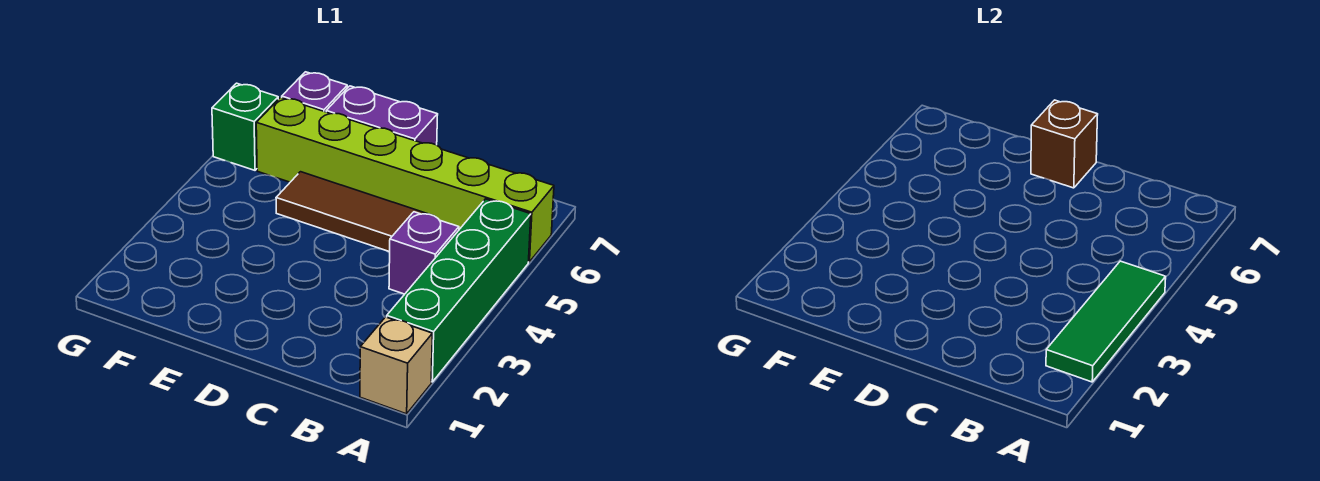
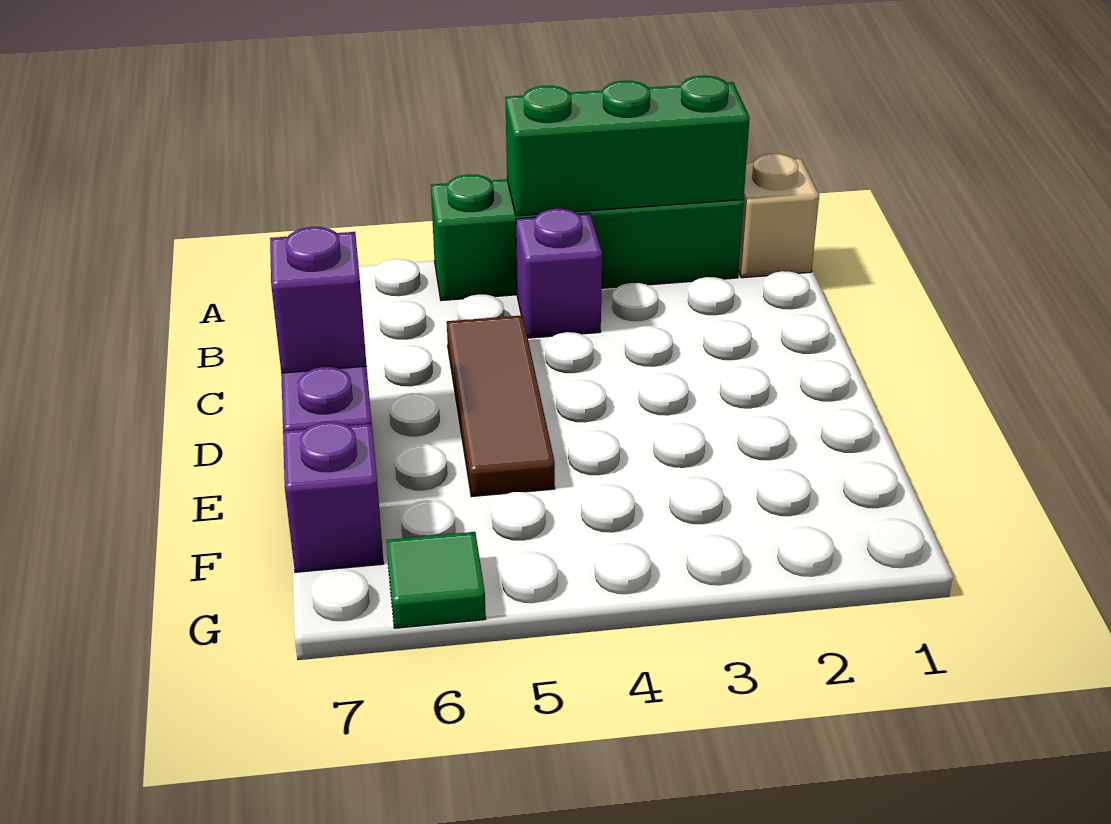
green tile A2:A4 level 2 -> green brick A2:A4 level 2
lime brick A6:F6 level 1 -> none
brown brick D7 level 2 -> purple brick D7 level 2
green brick G6 level 1 -> green tile G6 level 1

